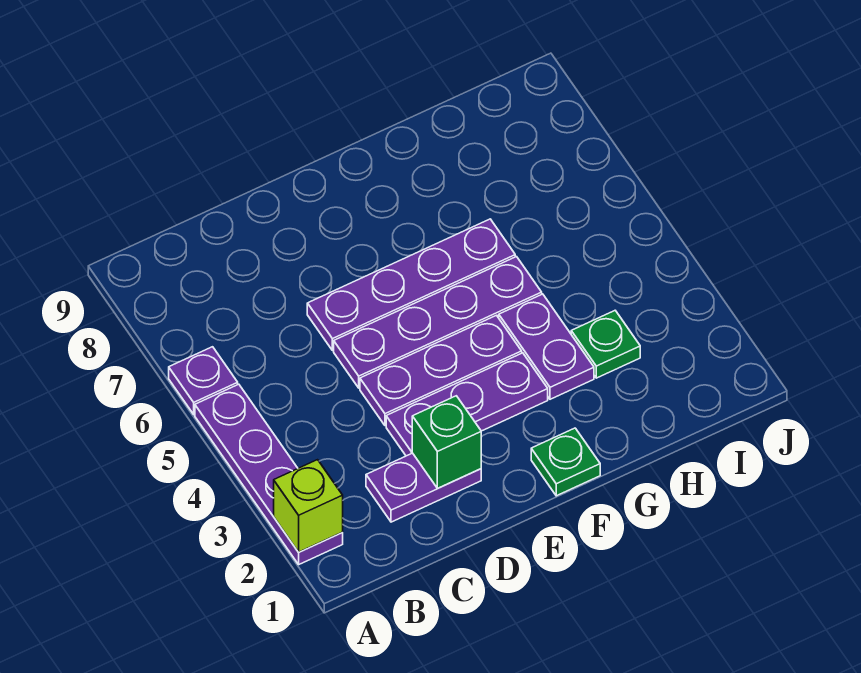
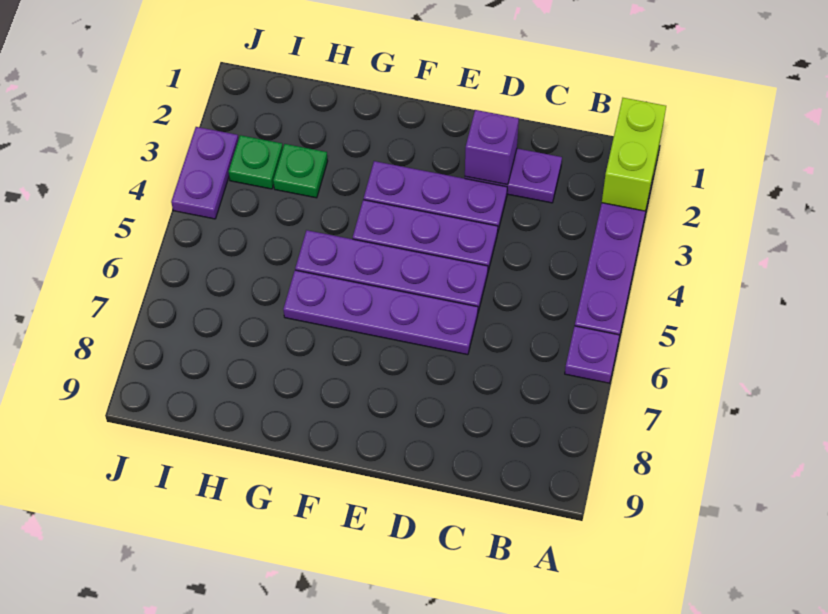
lime brick A2 level 2 -> lime brick A1:A2 level 2
green brick D2 level 2 -> purple brick D2 level 2
green plate F1 level 1 -> green plate I3 level 1
purple plate G3:G4 level 1 -> purple plate J3:J4 level 1

